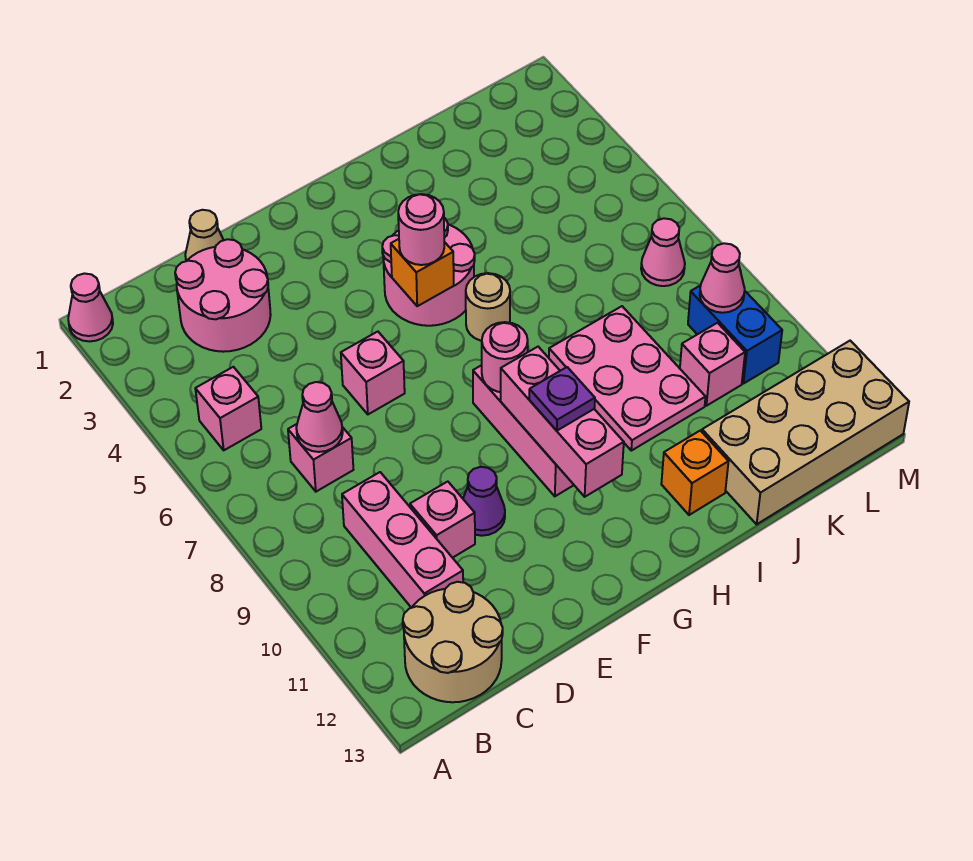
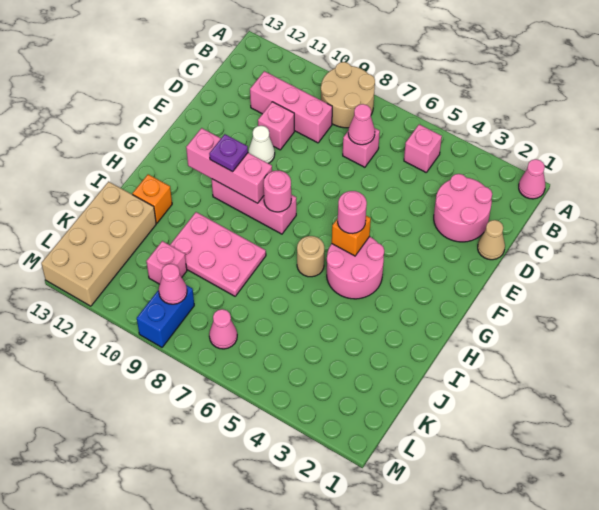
tan round brick B12:C13 level 1 -> tan round brick A8:B9 level 1
pink brick E6 level 1 -> none
purple cone E10 level 1 -> white cone E10 level 1
blue brick L9:L10 level 1 -> blue brick L9:M9 level 1

